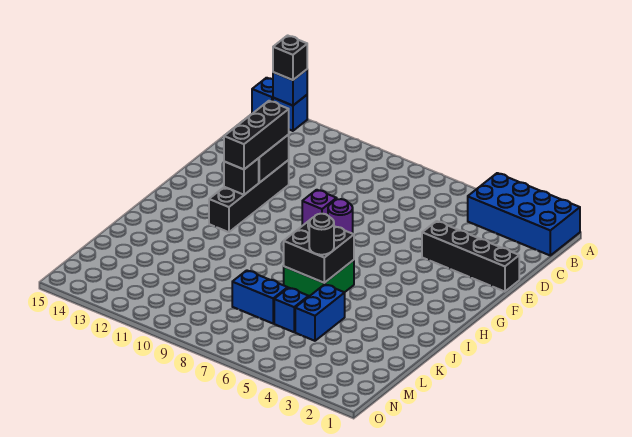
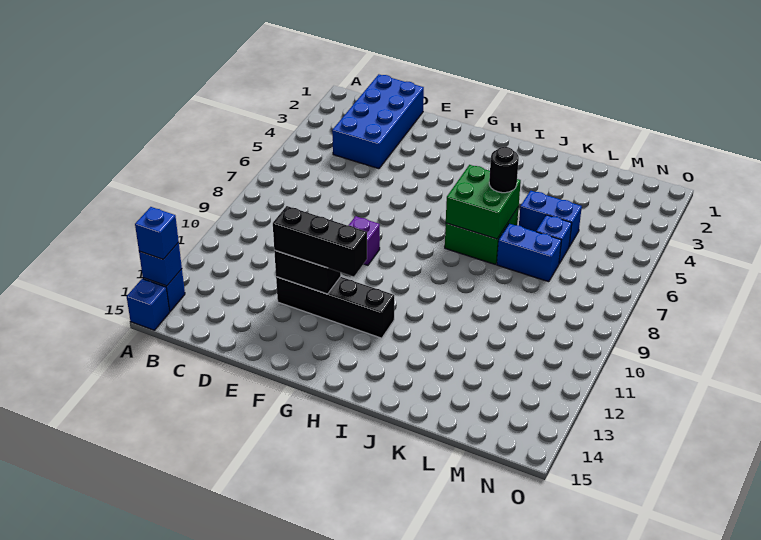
blue brick A1:B4 level 1 -> blue brick C1:D4 level 1
black brick A14 level 3 -> blue brick A14 level 3
black brick E1:E4 level 1 -> none
purple round brick F8 level 1 -> none
black brick G12 level 2 -> none
black brick I6:J7 level 2 -> green brick I6:J7 level 2
blue brick L7:L8 level 1 -> blue brick K7:L7 level 1

